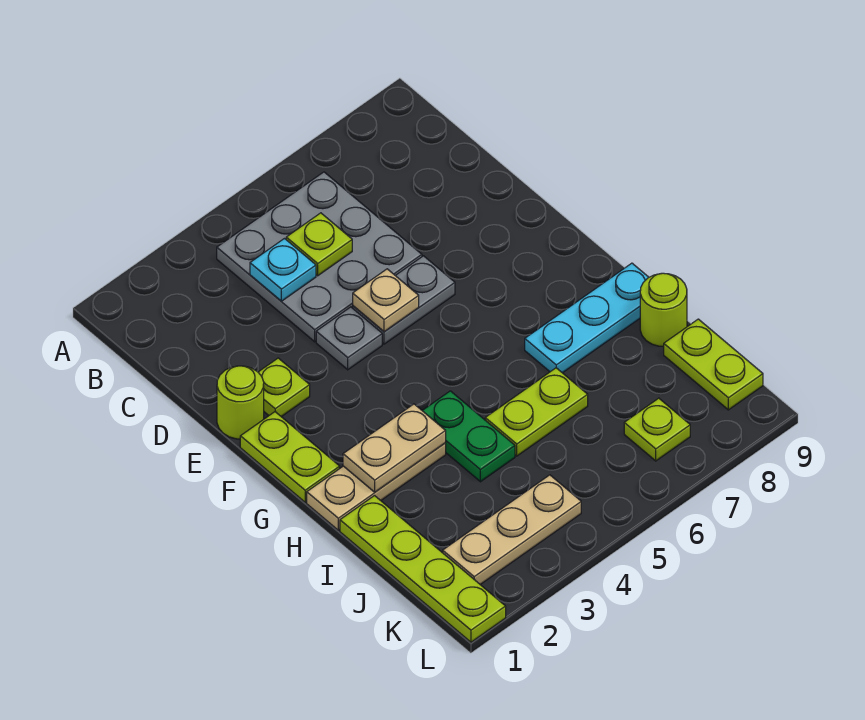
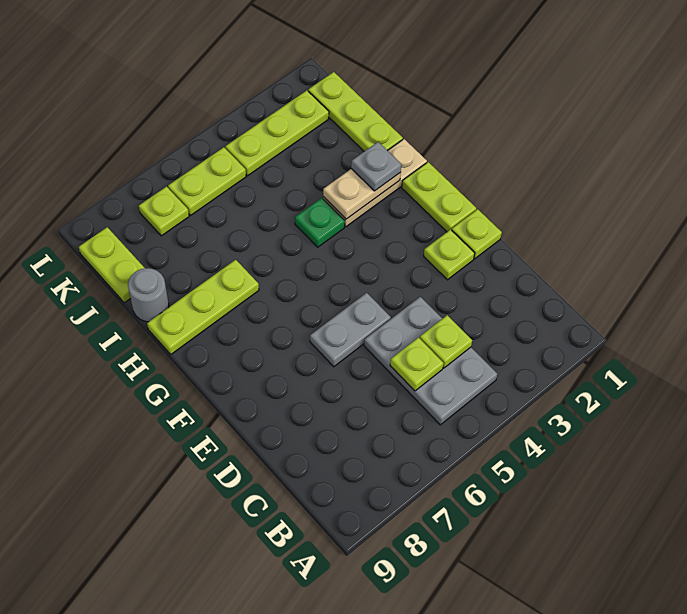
grey plate B4:D6 level 1 -> grey plate B4:D5 level 1
cyan plate C4 level 2 -> lime plate C4 level 2
lime round brick E1 level 1 -> lime plate E1 level 1
grey plate E4 level 1 -> grey plate H2 level 3
tan plate E5 level 2 -> none
green plate H4:I4 level 1 -> green plate H4 level 1
cyan plate H7:H9 level 1 -> lime plate H7:H9 level 1
lime plate I1:L1 level 1 -> lime plate I1:K1 level 1
lime plate I5:I6 level 1 -> lime plate K5:K6 level 1
lime round brick I9 level 1 -> grey round brick I9 level 1
tan plate K2:K4 level 1 -> lime plate K2:K4 level 1

